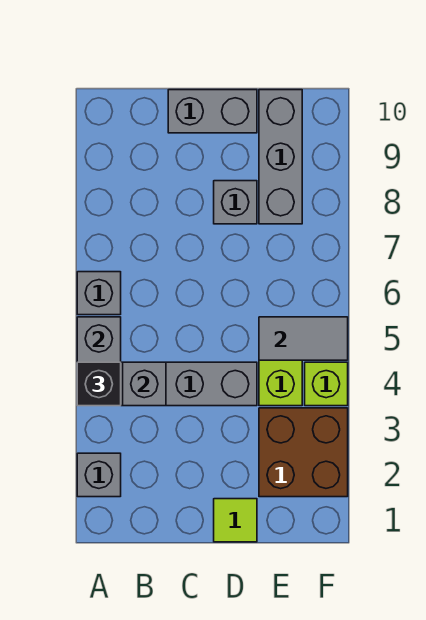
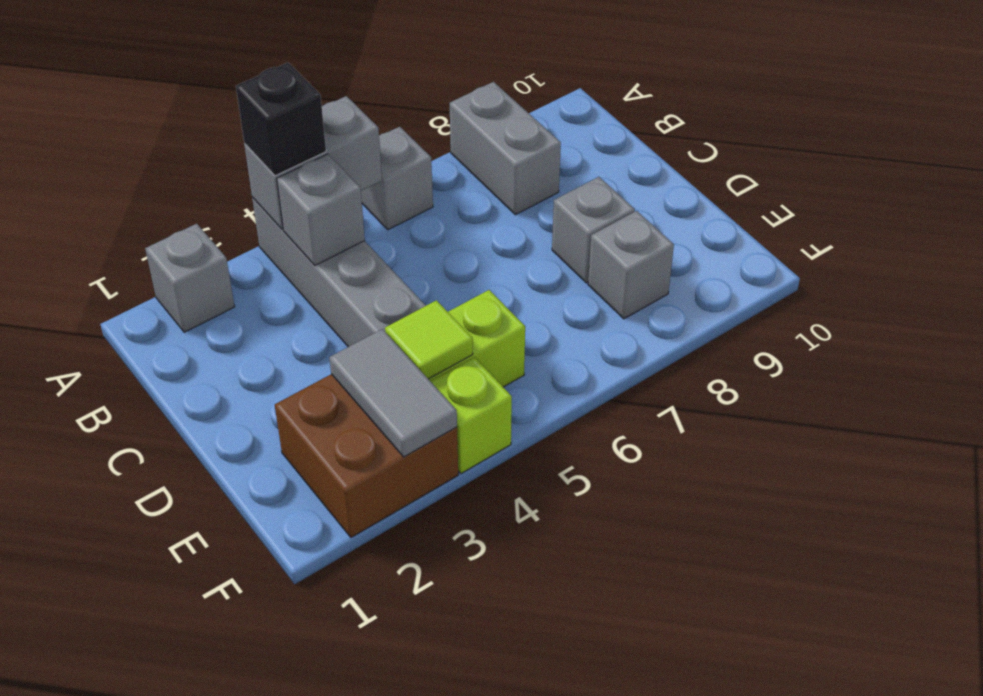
grey brick C10:D10 level 1 -> grey brick A8:B8 level 1
lime tile D1 level 1 -> lime tile E4 level 2
grey tile E5:F5 level 2 -> grey tile E3:F3 level 2
grey brick E8:E10 level 1 -> grey brick E8 level 1

